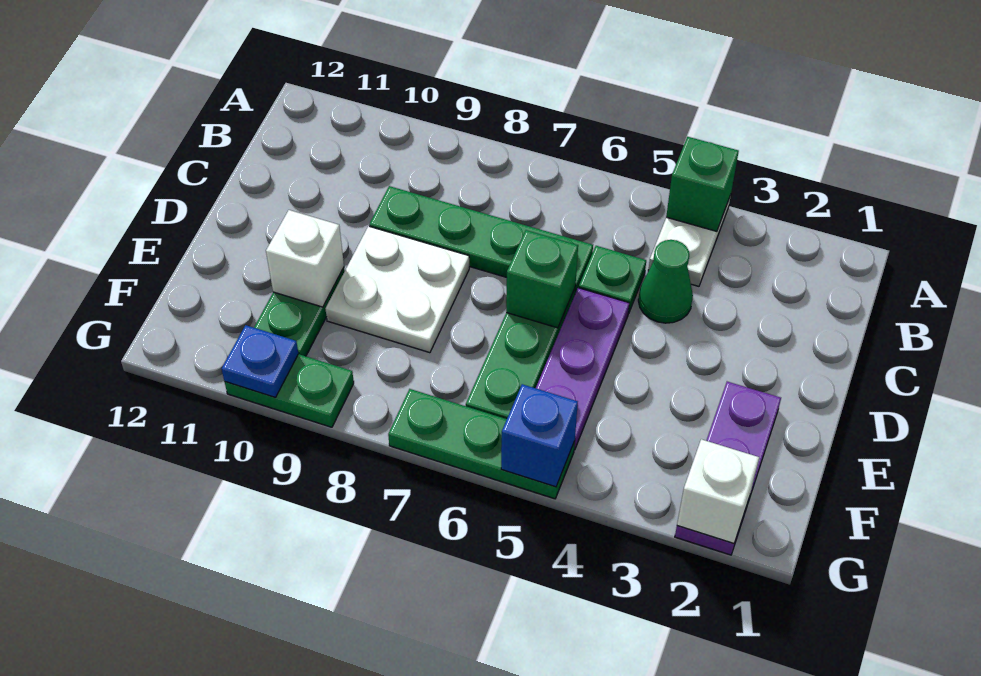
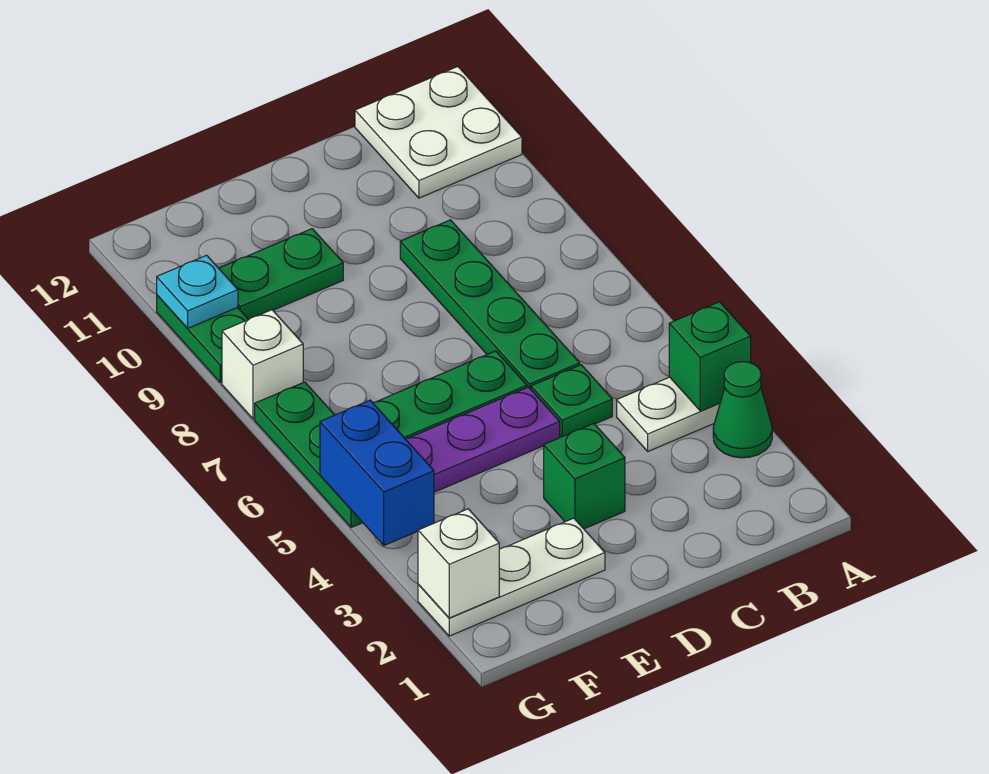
green cone C4 level 1 -> green cone A3 level 1
green brick D6 level 2 -> green brick D3 level 1
white plate D8:E9 level 1 -> white plate A11:B12 level 1
purple plate E2:G2 level 1 -> white plate E2:G2 level 1
white brick E10 level 2 -> white brick G8 level 1
blue brick G5 level 2 -> blue brick G4:G5 level 2
blue plate G10 level 2 -> cyan plate G10 level 2

